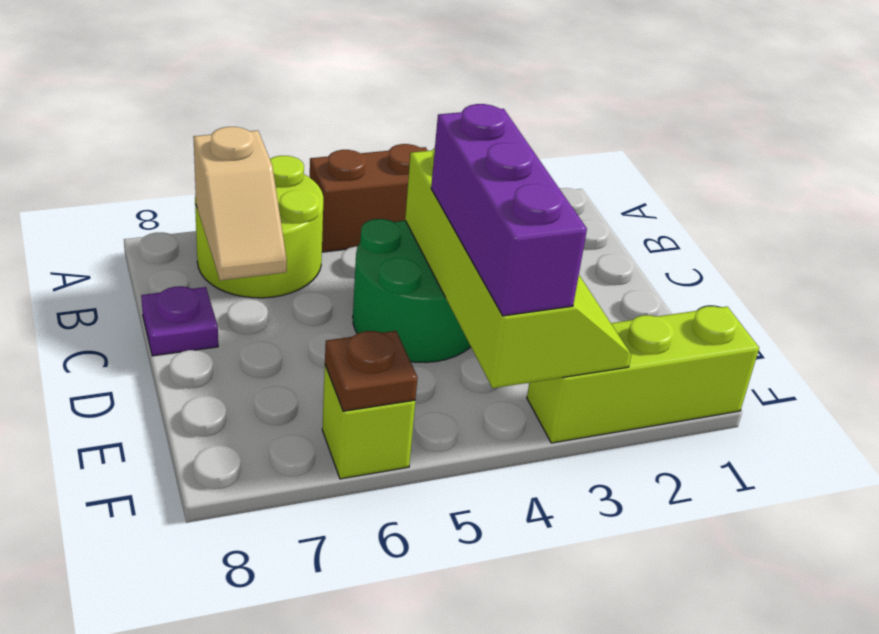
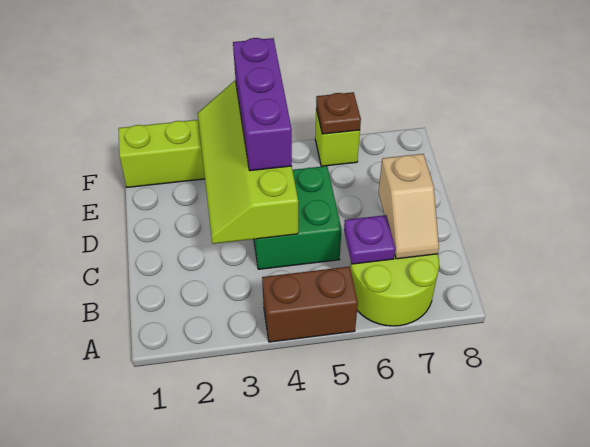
tan slope B7:C7 level 2 top B -> tan slope B7:C7 level 2 top C
green round brick C4:D5 level 1 -> green brick C4:D5 level 1
purple plate C8 level 1 -> purple plate B6 level 2

